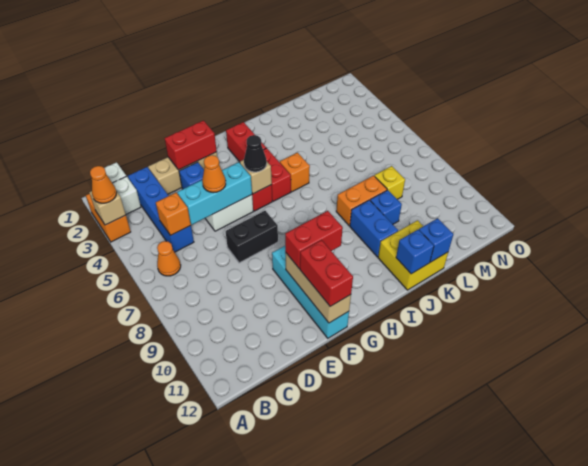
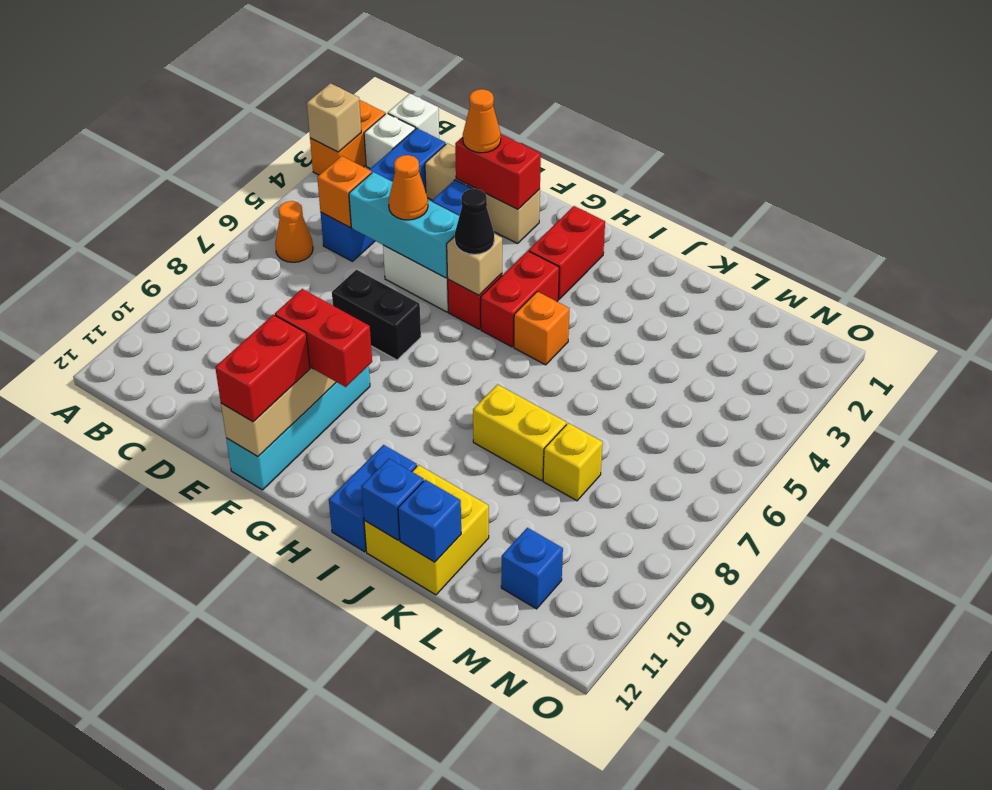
orange cone A3 level 3 -> orange cone E2 level 3
orange brick J8:K8 level 1 -> yellow brick J8:K8 level 1
blue brick J9:J10 level 1 -> blue brick I11:I12 level 1
blue brick K9 level 1 -> blue brick M11 level 1

